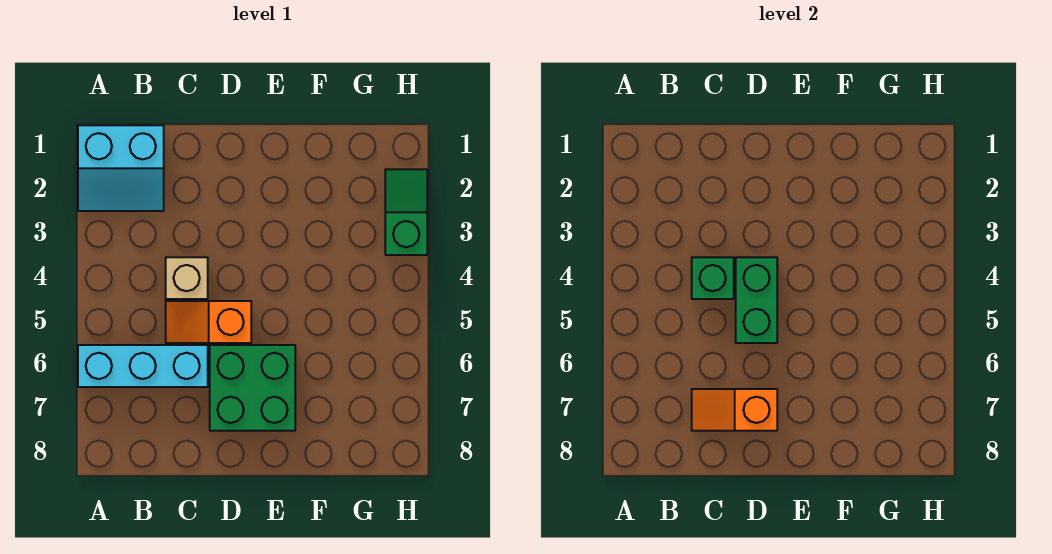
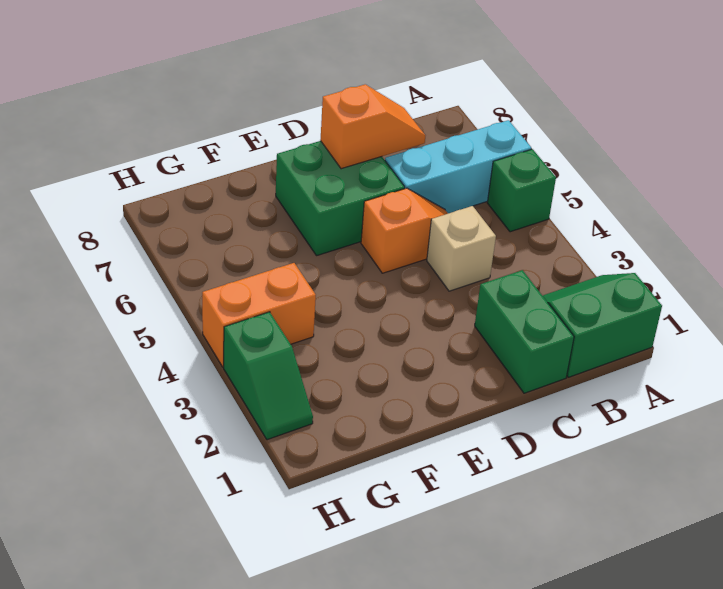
cyan slope A1:B2 level 1 top 1 -> green slope A1:B2 level 1 top 1
green brick C4 level 2 -> green brick A5 level 1
green brick D4:D5 level 2 -> green brick C1:C2 level 1
none -> orange brick G4:H4 level 1

